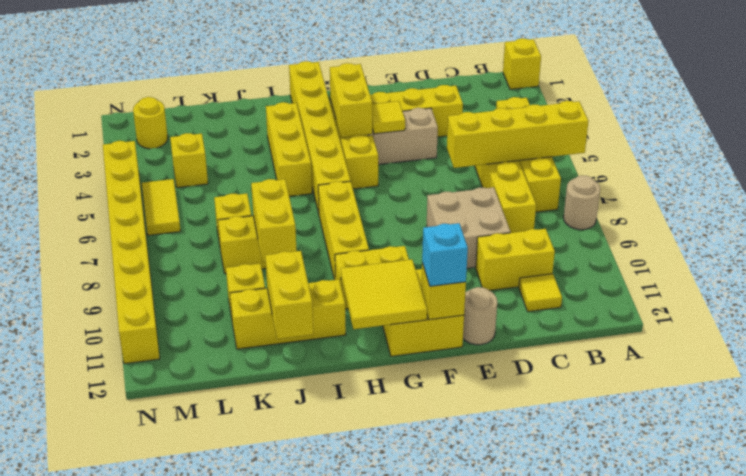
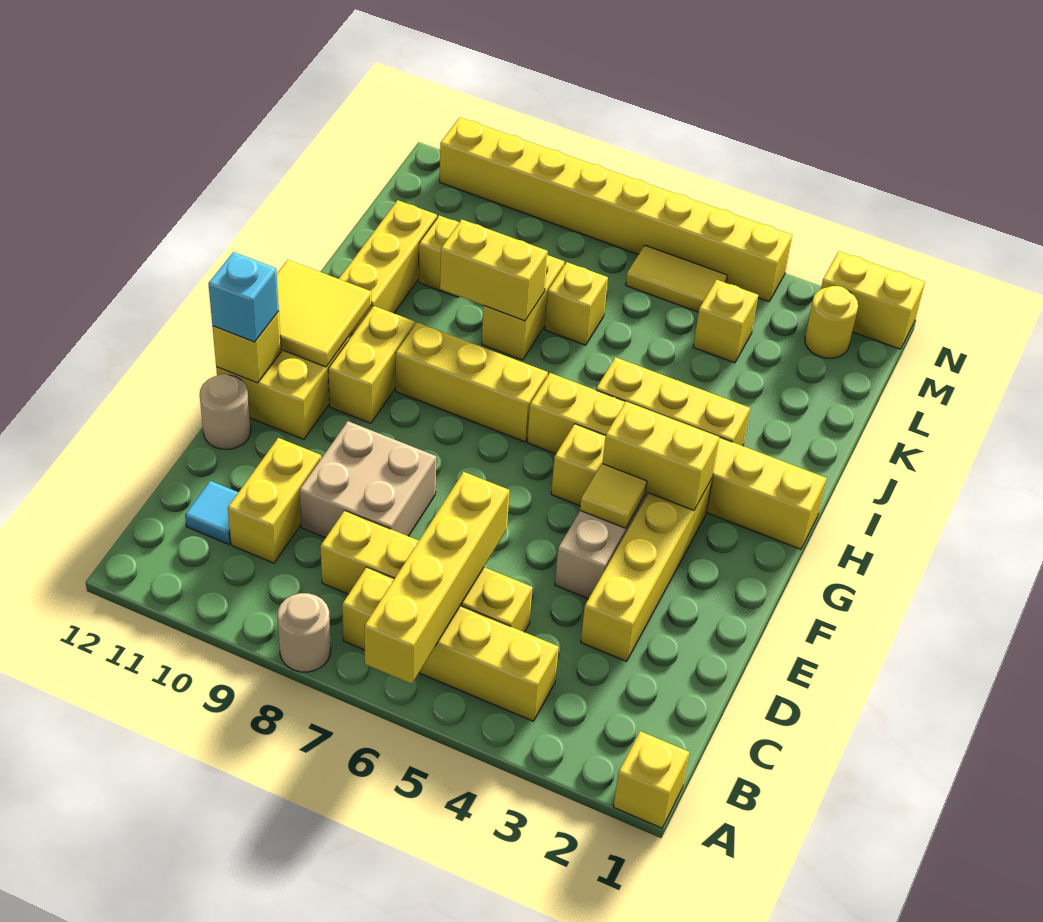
yellow tile C11 level 1 -> cyan tile C11 level 1
yellow brick J11:J12 level 2 -> yellow brick N1:N2 level 1

